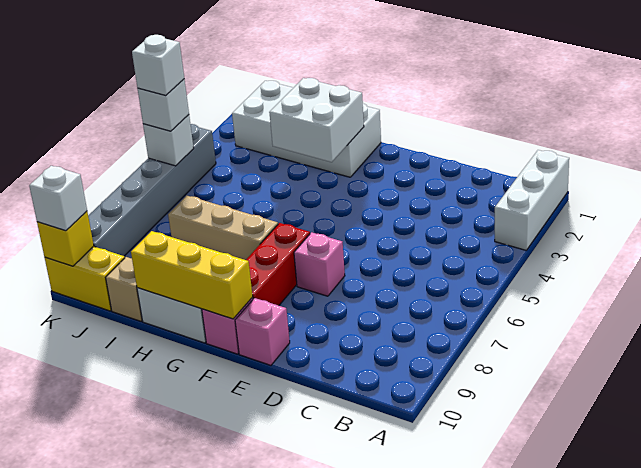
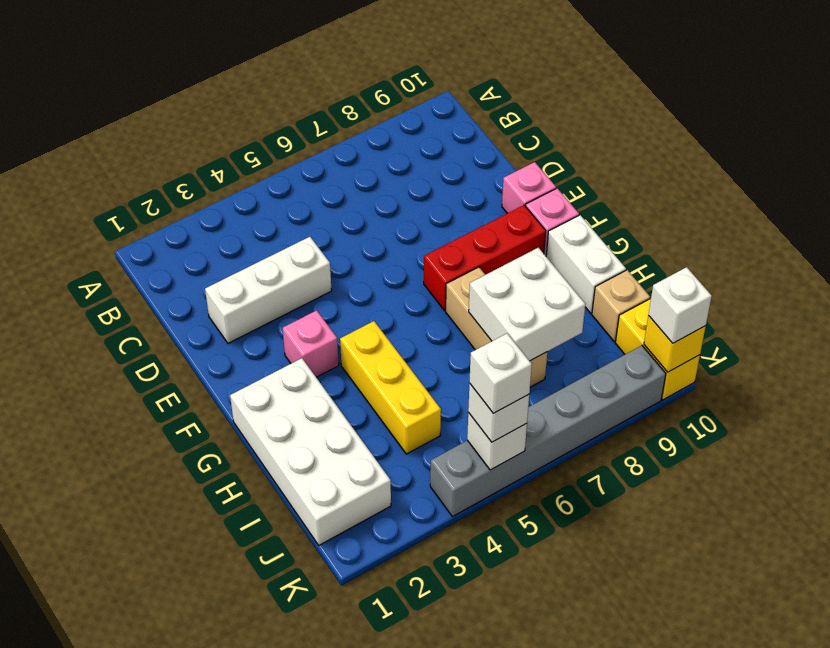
white brick A1:A3 level 1 -> white brick D2:D4 level 1
pink brick E7 level 1 -> pink brick F3 level 1
yellow brick F10:H10 level 2 -> yellow brick G4:I4 level 1
white brick G2:H3 level 2 -> white brick H7:I8 level 2

